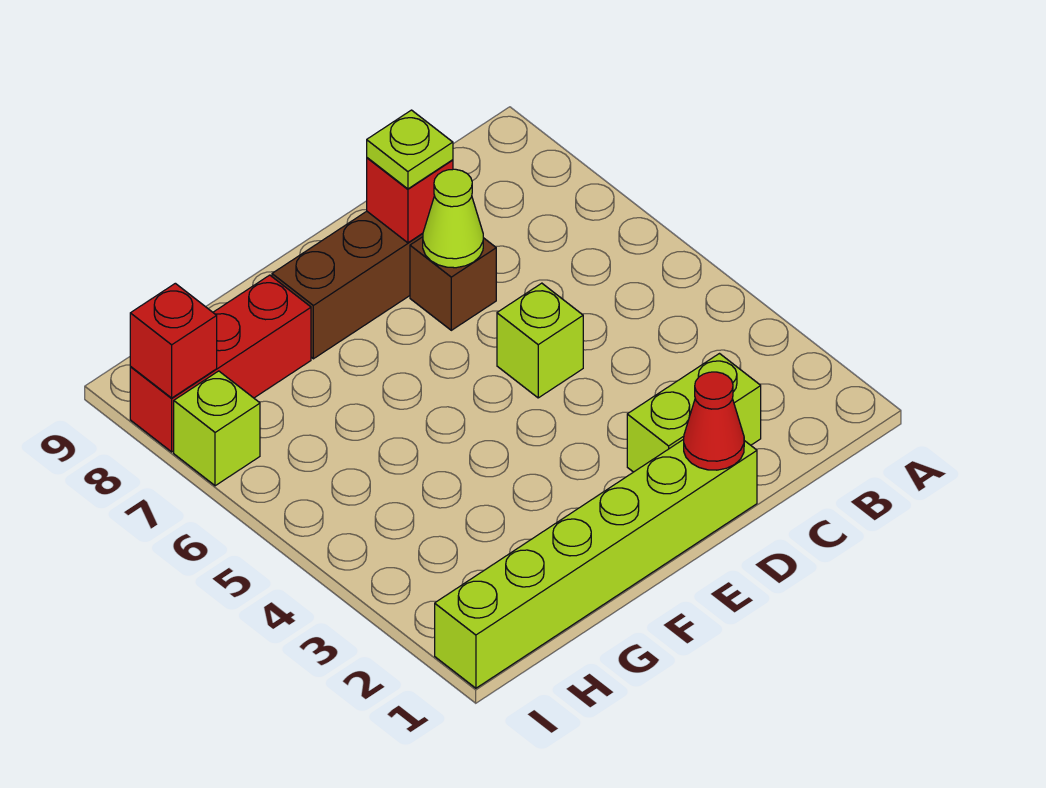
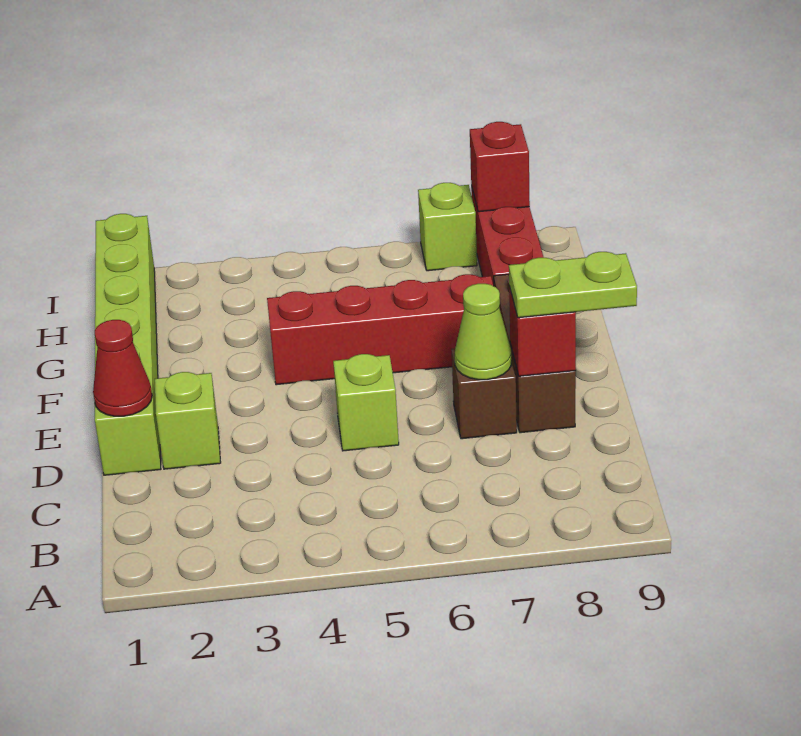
lime brick C2:D2 level 1 -> lime brick D2 level 1
lime plate D8 level 3 -> lime plate D8:D9 level 3
none -> red brick F4:F7 level 1

